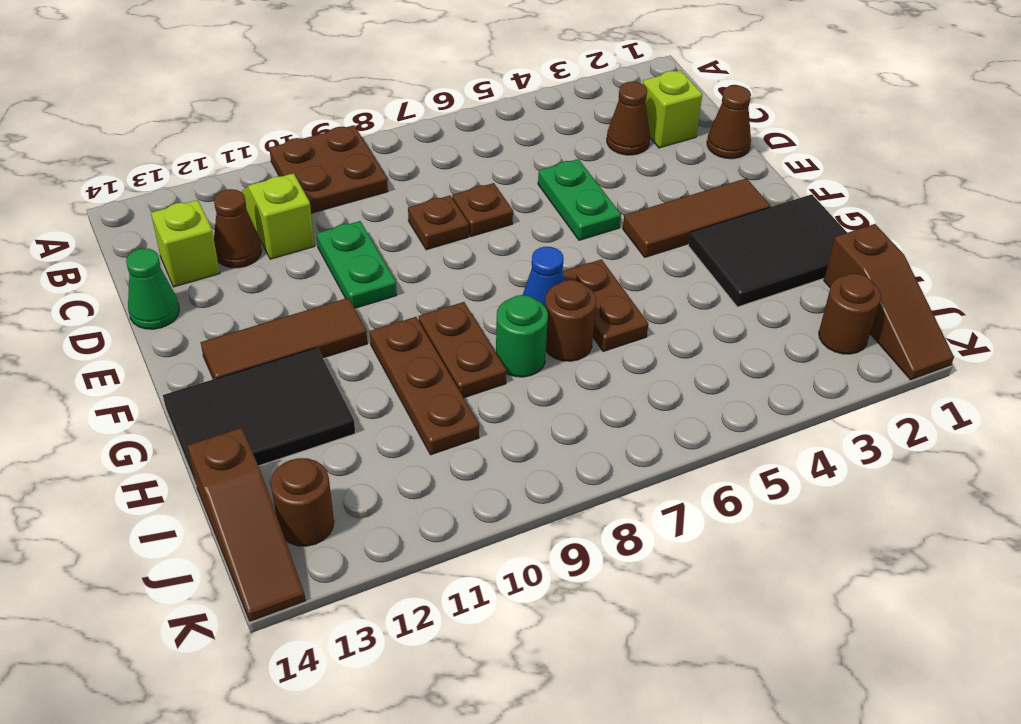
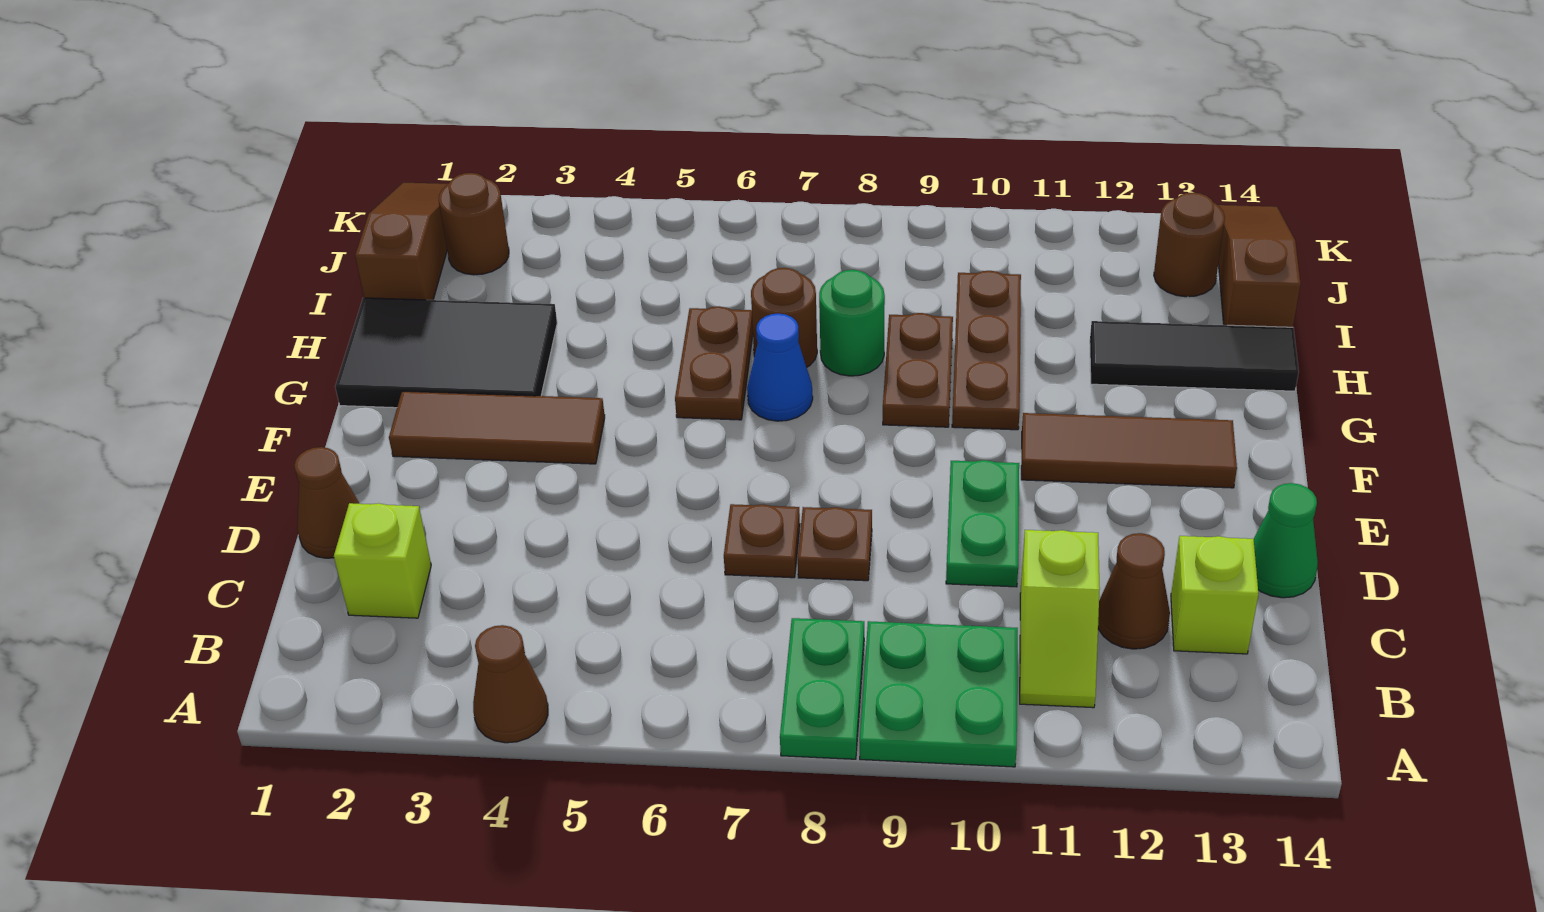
brown plate A9:B10 level 1 -> green plate A9:B10 level 1
brown cone C3 level 1 -> brown cone A4 level 1
green plate D5:E5 level 1 -> green plate A8:B8 level 1
black tile G12:H14 level 1 -> black tile H12:H14 level 1

